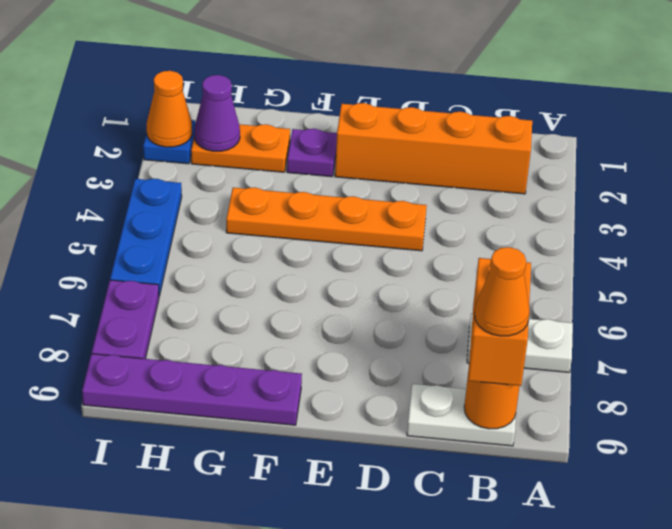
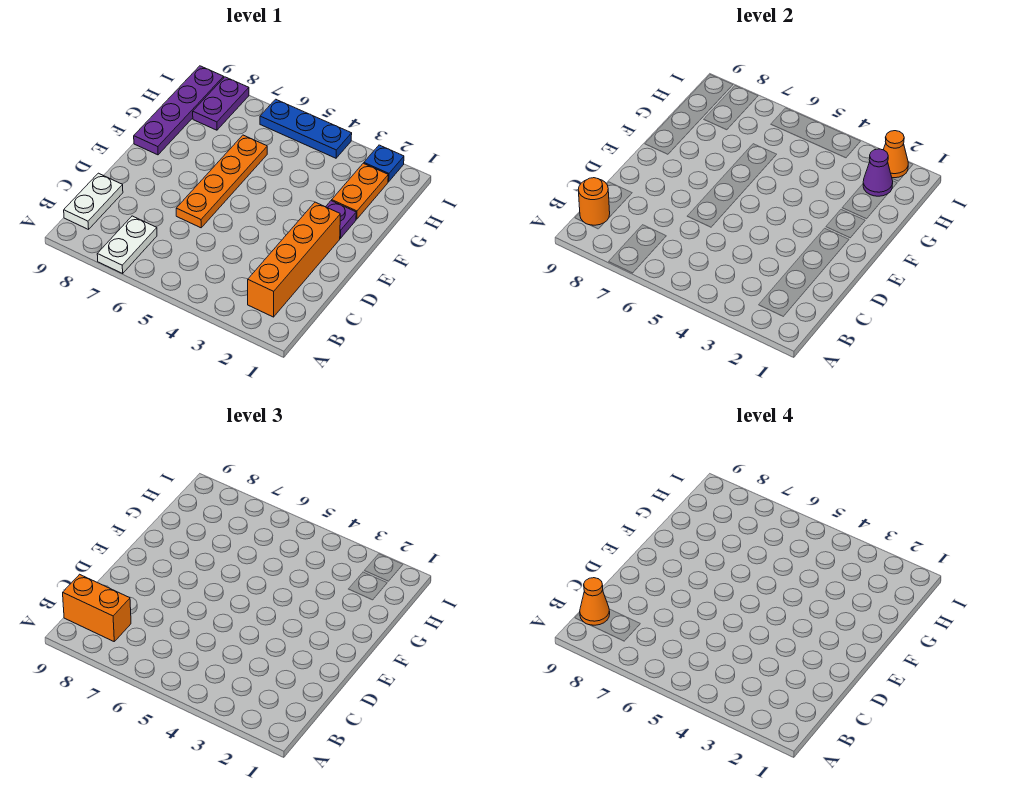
orange plate D4:G4 level 1 -> orange plate D6:G6 level 1
purple plate I7:I8 level 1 -> purple plate H8:I8 level 1

